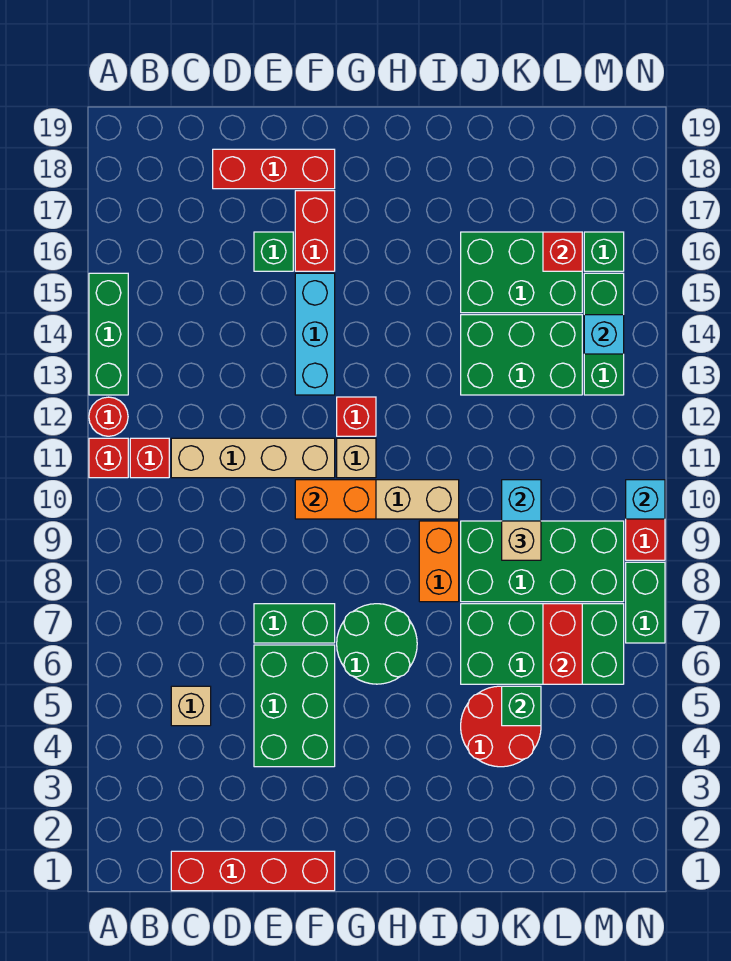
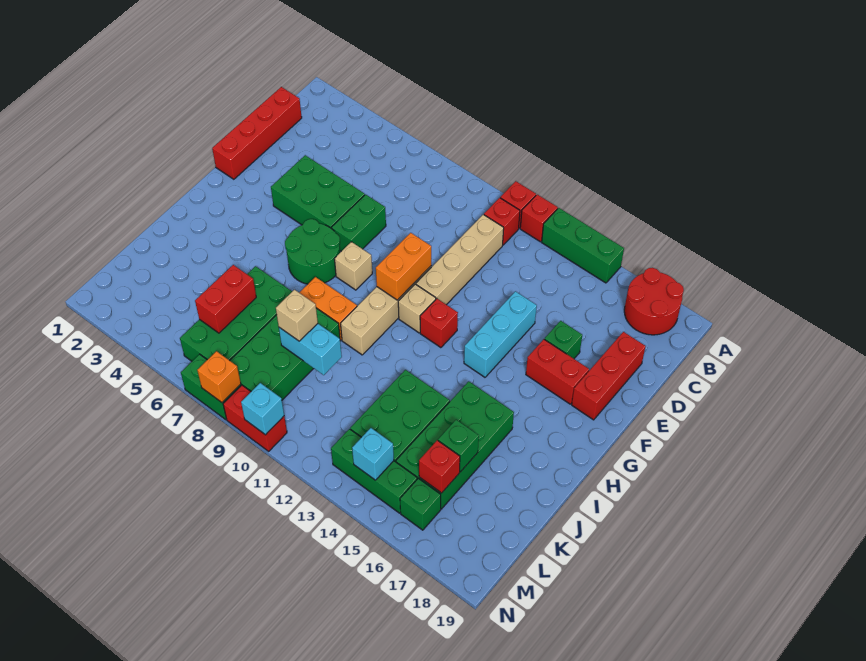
red round brick A12 level 1 -> red brick A12 level 1
tan brick C5 level 1 -> tan brick G8 level 1
cyan brick F13:F15 level 1 -> cyan brick E14:G14 level 1
red round brick J4:K5 level 1 -> red round brick A17:B18 level 1
green brick J15:L16 level 1 -> green brick I15:L16 level 1
green brick K5 level 2 -> green brick K16 level 2
red brick L6:L7 level 2 -> red brick K6:L6 level 2
none -> orange brick N8 level 2

